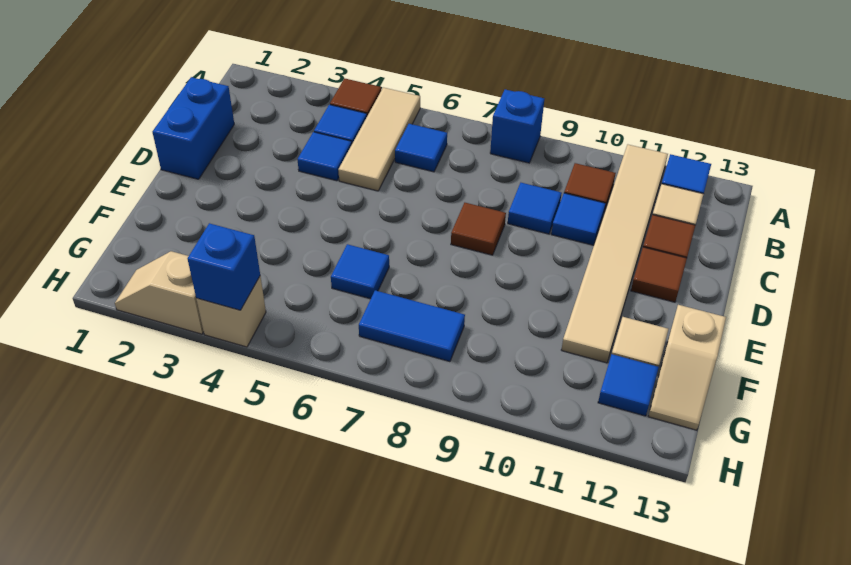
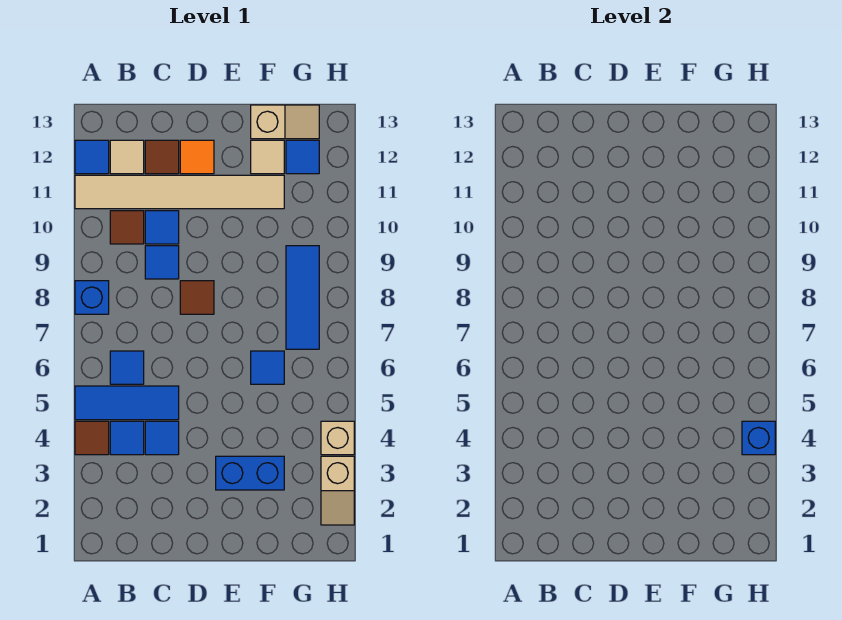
tan tile A5:C5 level 1 -> blue tile A5:C5 level 1
blue brick C1:D1 level 1 -> blue brick E3:F3 level 1
brown tile D12 level 1 -> orange tile D12 level 1
blue tile G7:G8 level 1 -> blue tile G7:G9 level 1

